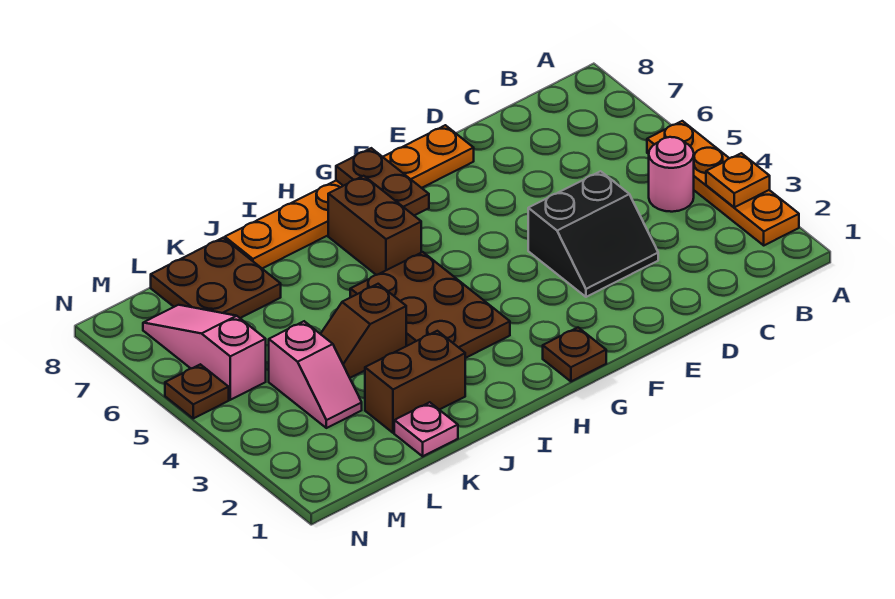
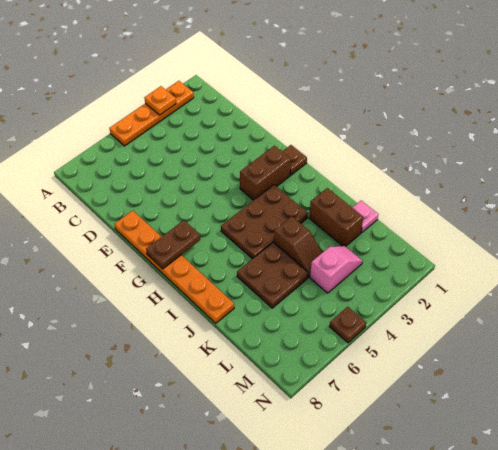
pink round brick B4 level 1 -> none
black slope D3:E4 level 1 top 4 -> none
brown brick H6:H7 level 1 -> brown brick G2:G3 level 1
brown plate K7:L8 level 1 -> brown plate J5:K6 level 1
pink slope M5:M7 level 1 top 5 -> none

